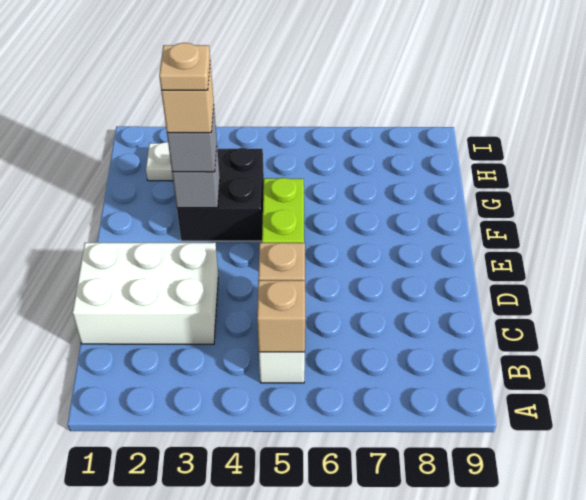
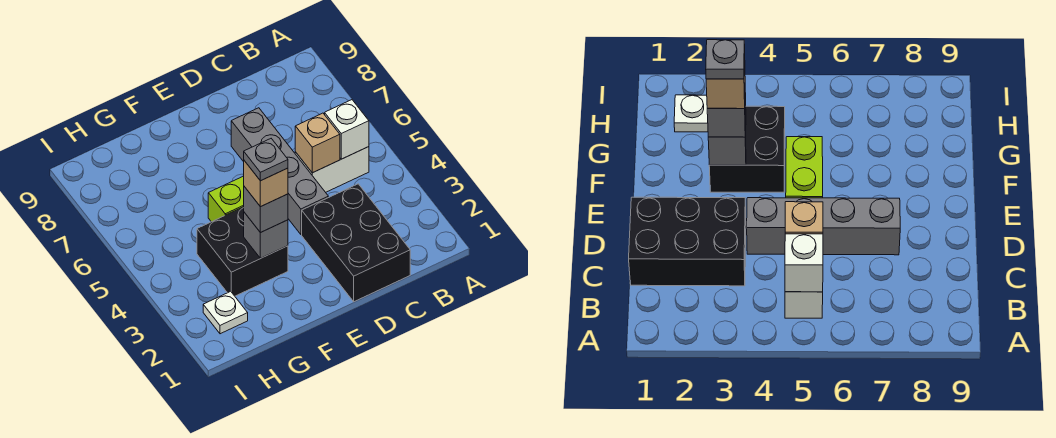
tan brick B5 level 2 -> white brick B5 level 2
white brick C1:D3 level 1 -> black brick C1:D3 level 1
none -> grey brick D4:D7 level 1
tan plate F3 level 5 -> grey plate F3 level 5

